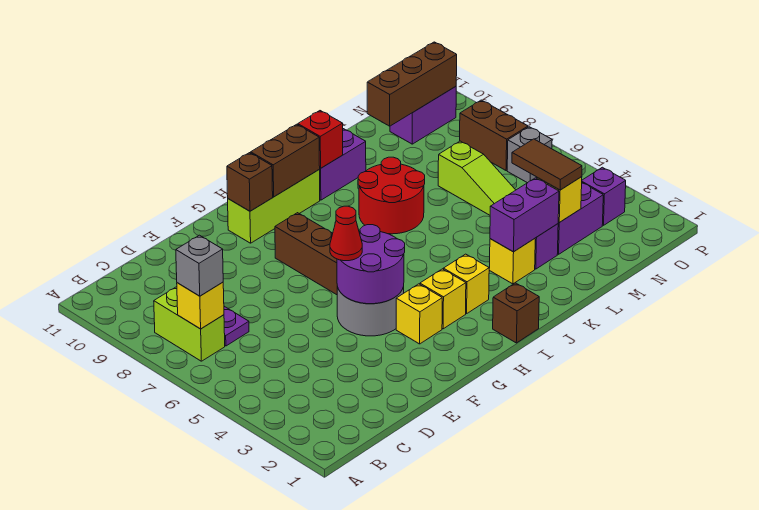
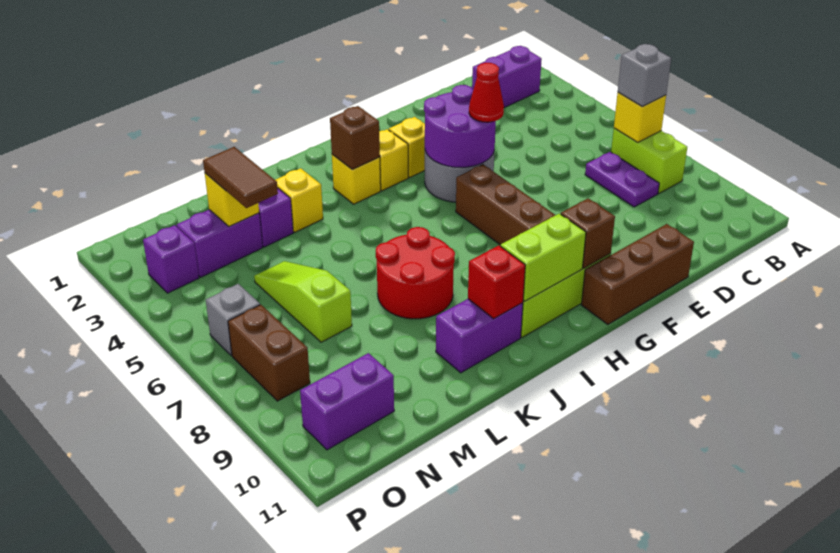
brown brick H10:I10 level 2 -> lime brick H10:I10 level 2
brown brick I1 level 1 -> brown brick I3 level 2
purple brick K3:L3 level 2 -> purple brick B2:C2 level 1
brown brick M10:O10 level 2 -> brown brick E11:G11 level 1

